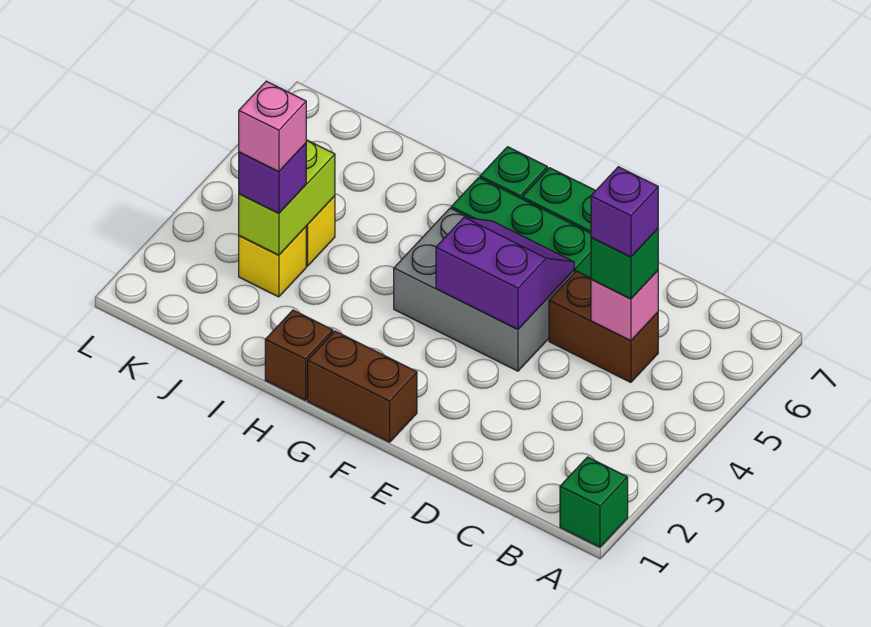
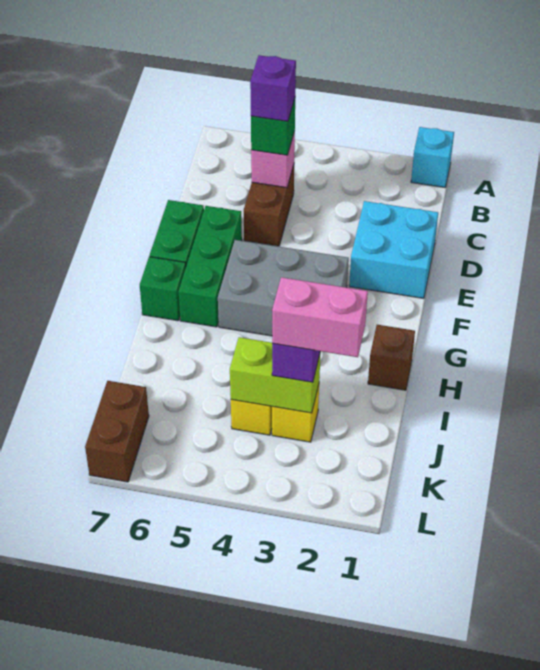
green brick A1 level 1 -> cyan brick A1 level 1
none -> cyan brick D1:E2 level 1
grey brick E4:G5 level 1 -> grey brick F3:G5 level 1
purple slope E4:F5 level 2 top 4 -> none
brown brick F1:G1 level 1 -> brown brick K7:L7 level 1
pink brick J3 level 4 -> pink brick J2:J3 level 4

